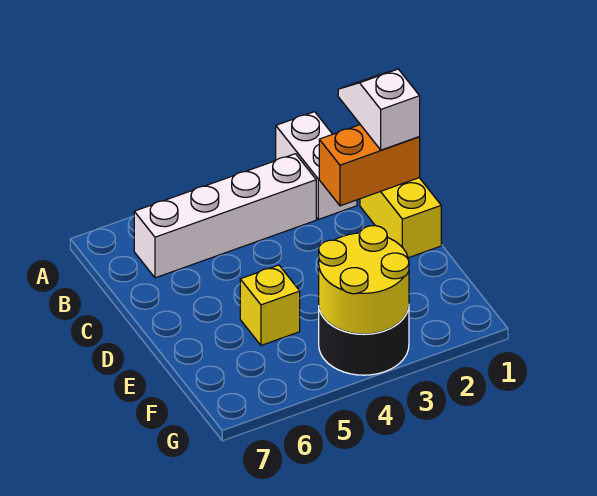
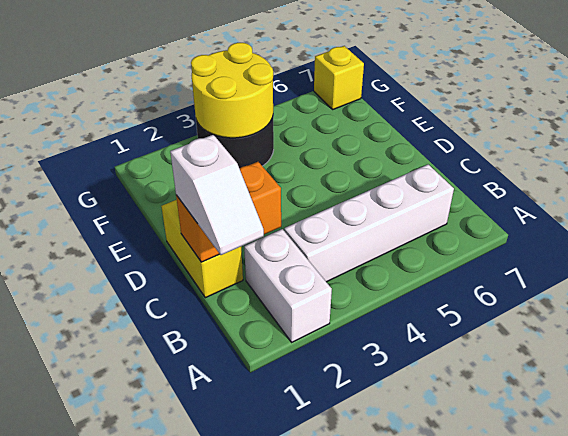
yellow brick E5 level 1 -> yellow brick G7 level 1

